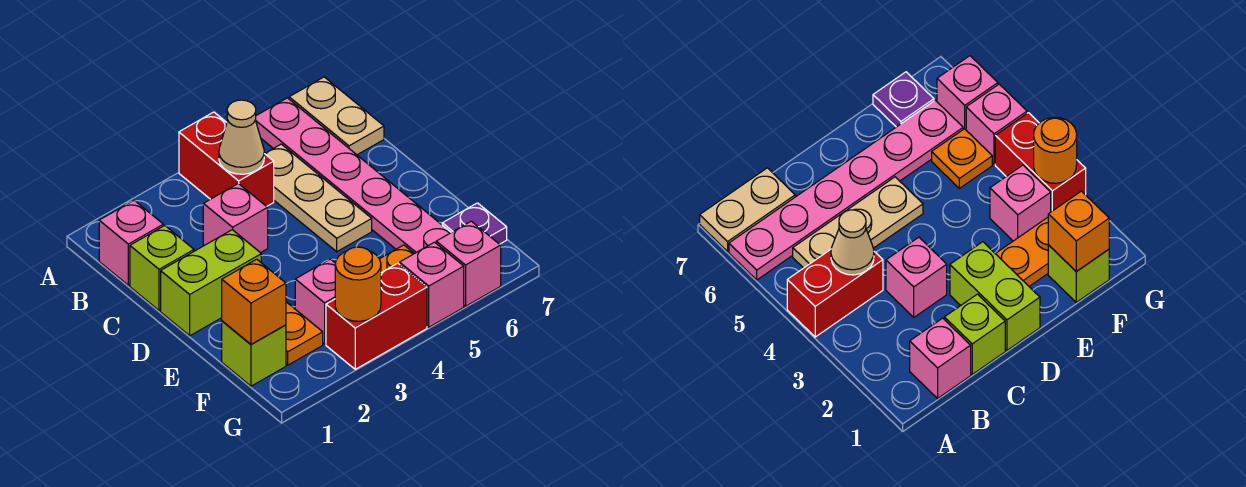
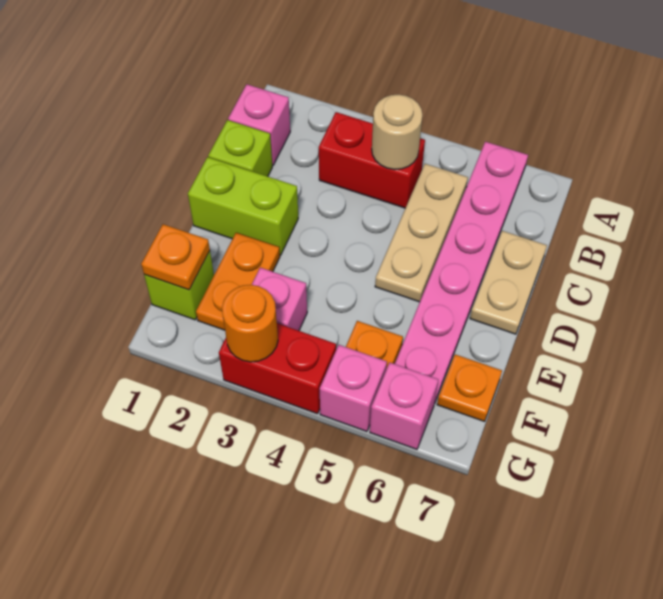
red brick A4:B4 level 1 -> red brick B3:B4 level 1
tan plate A7:B7 level 1 -> tan plate C7:D7 level 1
tan cone B4 level 2 -> tan round brick B4 level 2
pink brick C3 level 1 -> none
orange brick F1 level 2 -> orange plate F1 level 2
purple plate F7 level 1 -> orange plate F7 level 1

